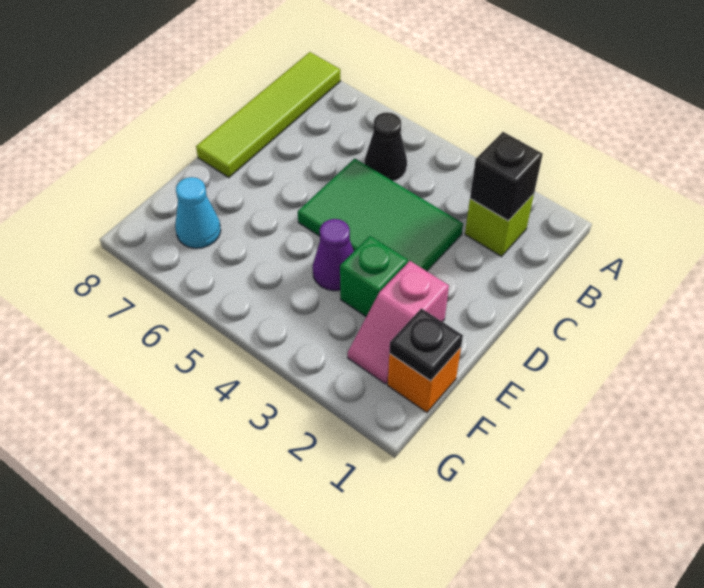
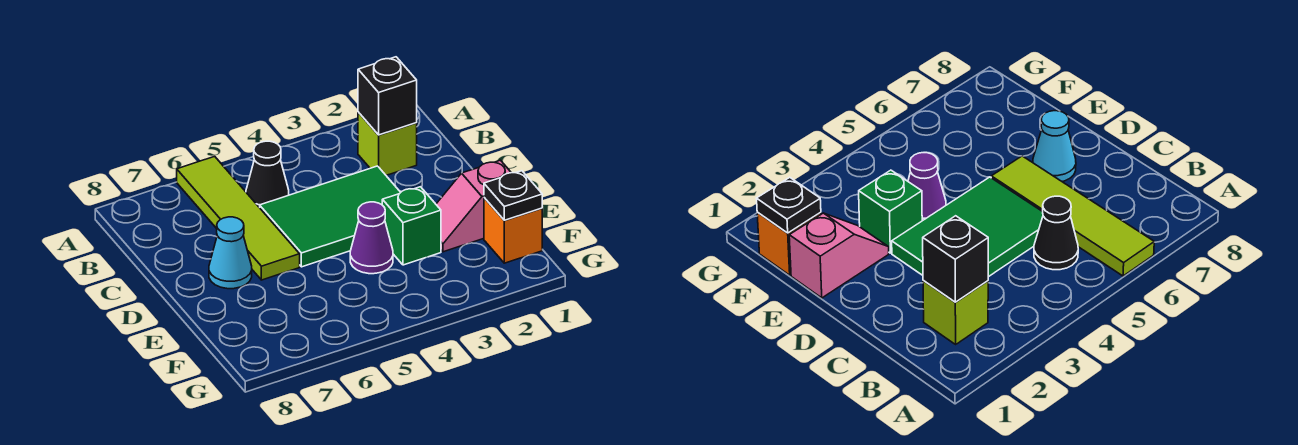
lime tile A8:D8 level 1 -> lime tile A6:D6 level 1
pink slope E2:F2 level 1 top E -> pink slope E1:E2 level 1 top 1
cyan cone F7 level 1 -> cyan cone D7 level 1

